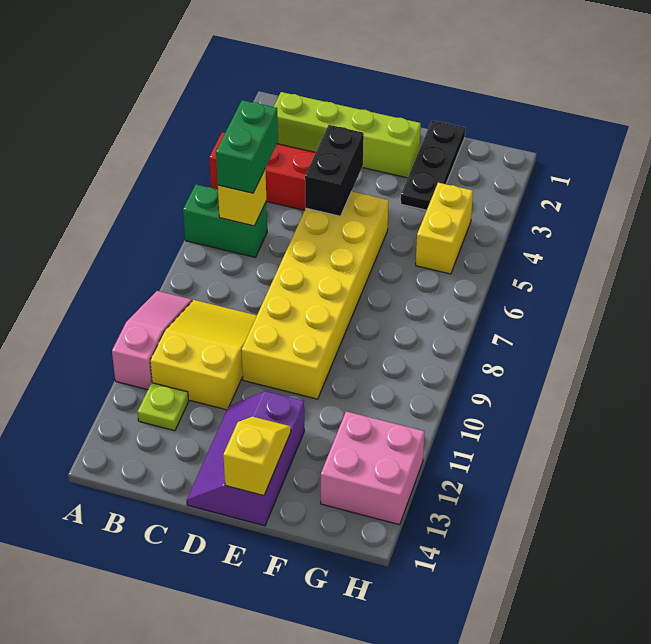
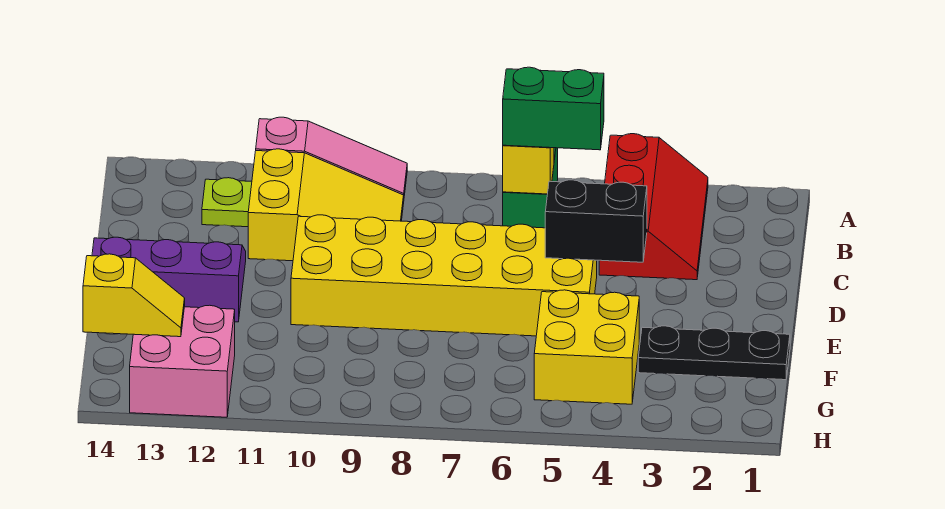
lime brick B2:E2 level 1 -> none
yellow slope E13:E14 level 2 top 14 -> yellow slope G13:G14 level 2 top 14
yellow brick G4:G5 level 1 -> yellow brick F4:G5 level 1

